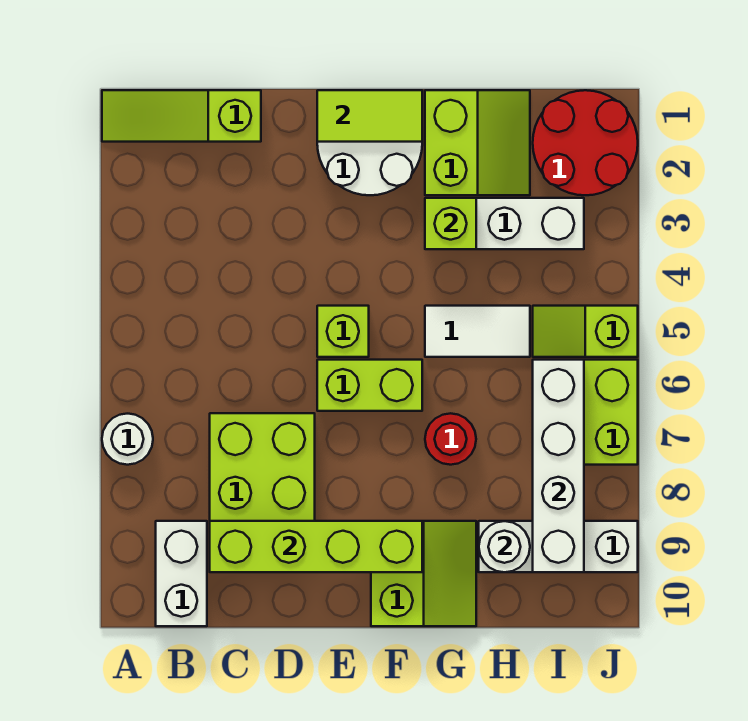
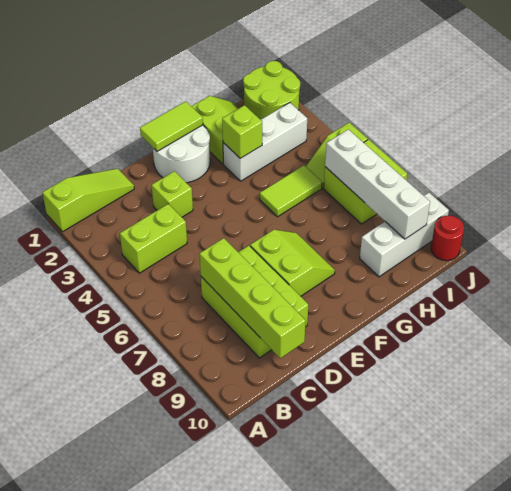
lime slope A1:C1 level 1 top C -> lime slope A1:C1 level 1 top A
white round brick A7 level 1 -> none
white brick B9:B10 level 1 -> none
lime brick C9:F9 level 2 -> lime brick C7:C10 level 2
lime brick E5 level 1 -> lime brick D3 level 1
lime brick E6:F6 level 1 -> lime brick B4:C4 level 1
lime slope F9:G10 level 1 top F -> lime slope E7:F8 level 1 top E
white tile G5:H5 level 1 -> lime tile G5:H5 level 1
red round brick G7 level 1 -> red round brick J10 level 1
white round brick H9 level 2 -> none
red round brick I1:J2 level 1 -> lime round brick I1:J2 level 1

